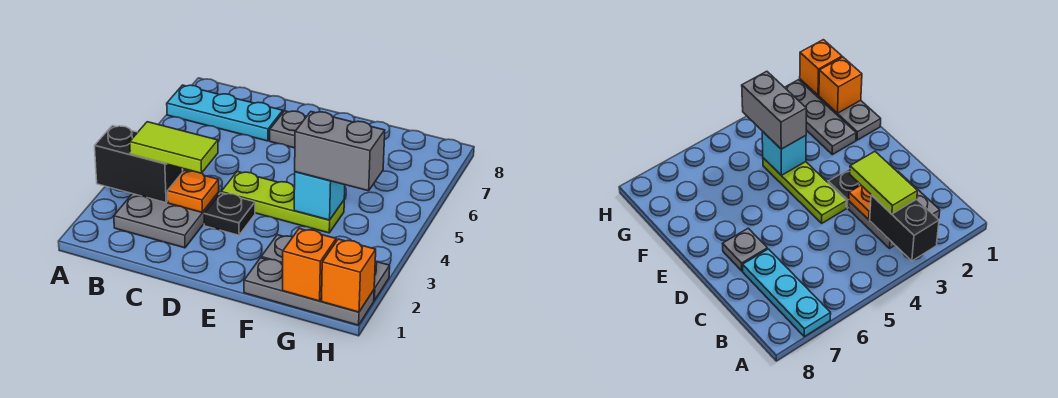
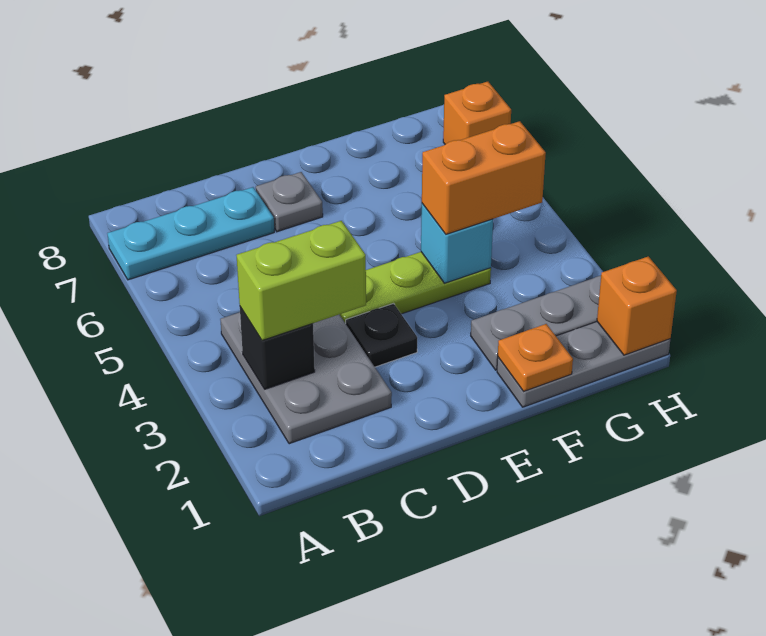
black brick A3:B3 level 2 -> black brick B3 level 2
grey plate B2:C3 level 1 -> grey plate B2:C4 level 1
lime tile B3:C3 level 3 -> lime brick B3:C3 level 3
orange plate C3 level 2 -> orange plate F1 level 2
grey brick F4:G4 level 3 -> orange brick F4:G4 level 3
orange brick G1 level 2 -> orange brick H7 level 1

